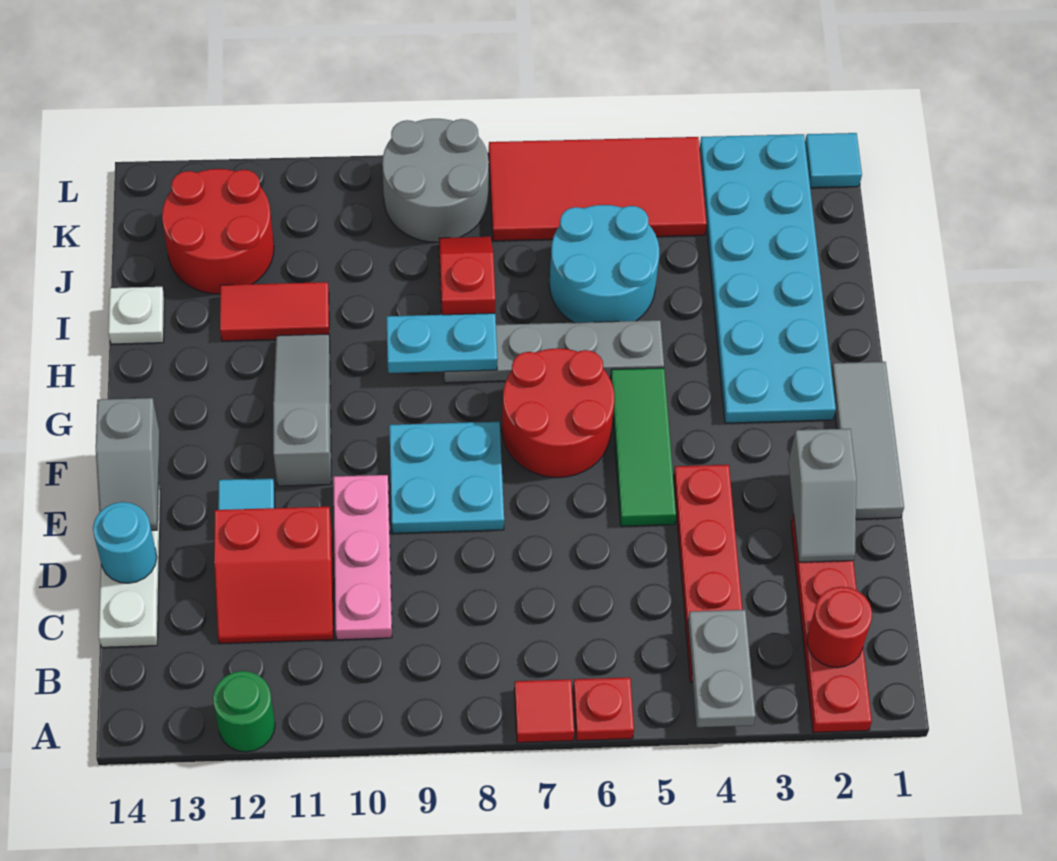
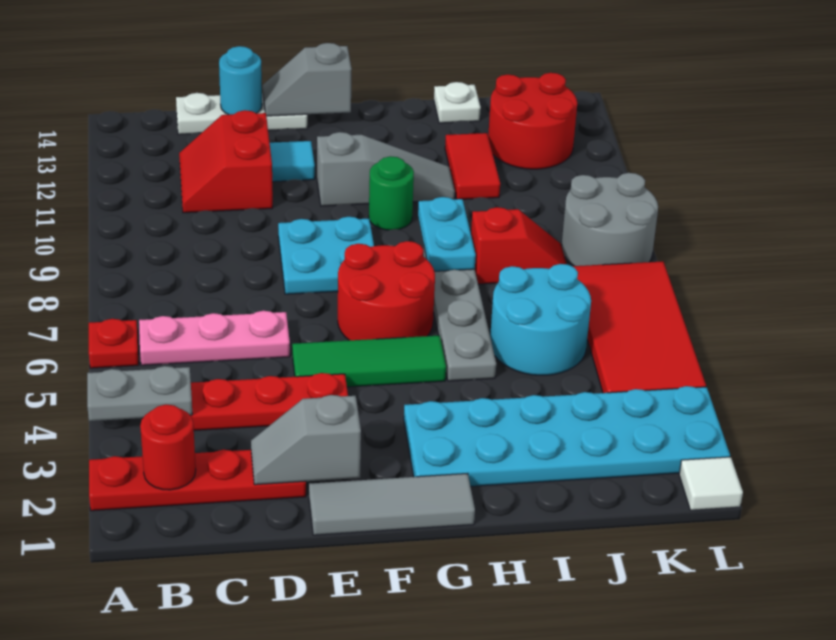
red tile A7 level 1 -> none
green round brick A12 level 1 -> green round brick G10 level 1
pink plate C10:E10 level 1 -> pink plate B6:D6 level 1
cyan tile L1 level 1 -> white tile L1 level 1

